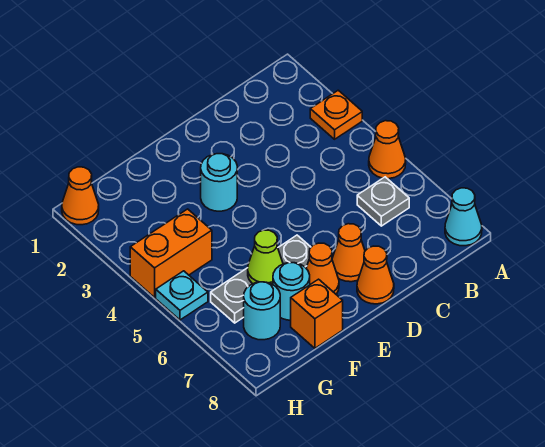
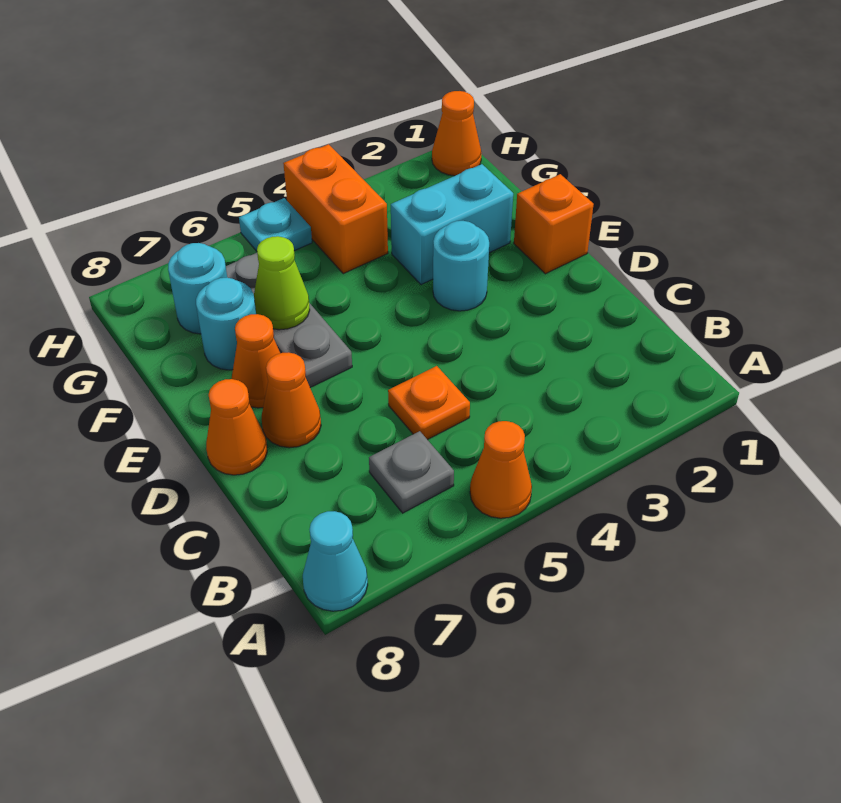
orange plate A3 level 1 -> orange plate C5 level 1
none -> cyan brick F2:F3 level 1
orange brick F8 level 1 -> orange brick E1 level 1

